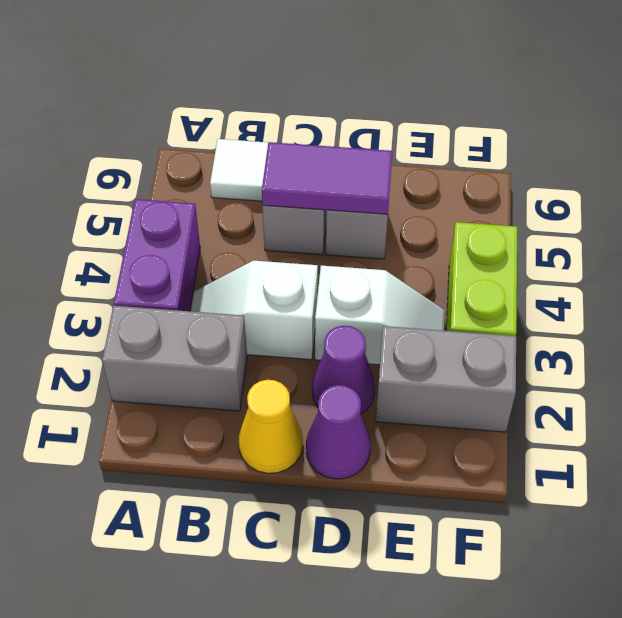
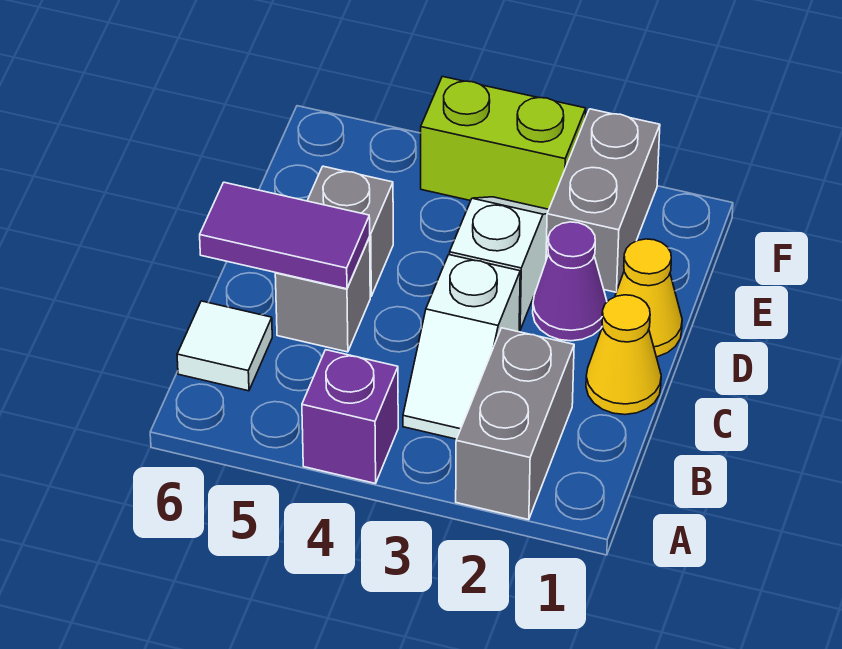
purple brick A3:A4 level 1 -> purple brick A4 level 1
purple tile C5:D5 level 2 -> purple tile C5:C6 level 2
purple cone D1 level 1 -> yellow cone D1 level 1

